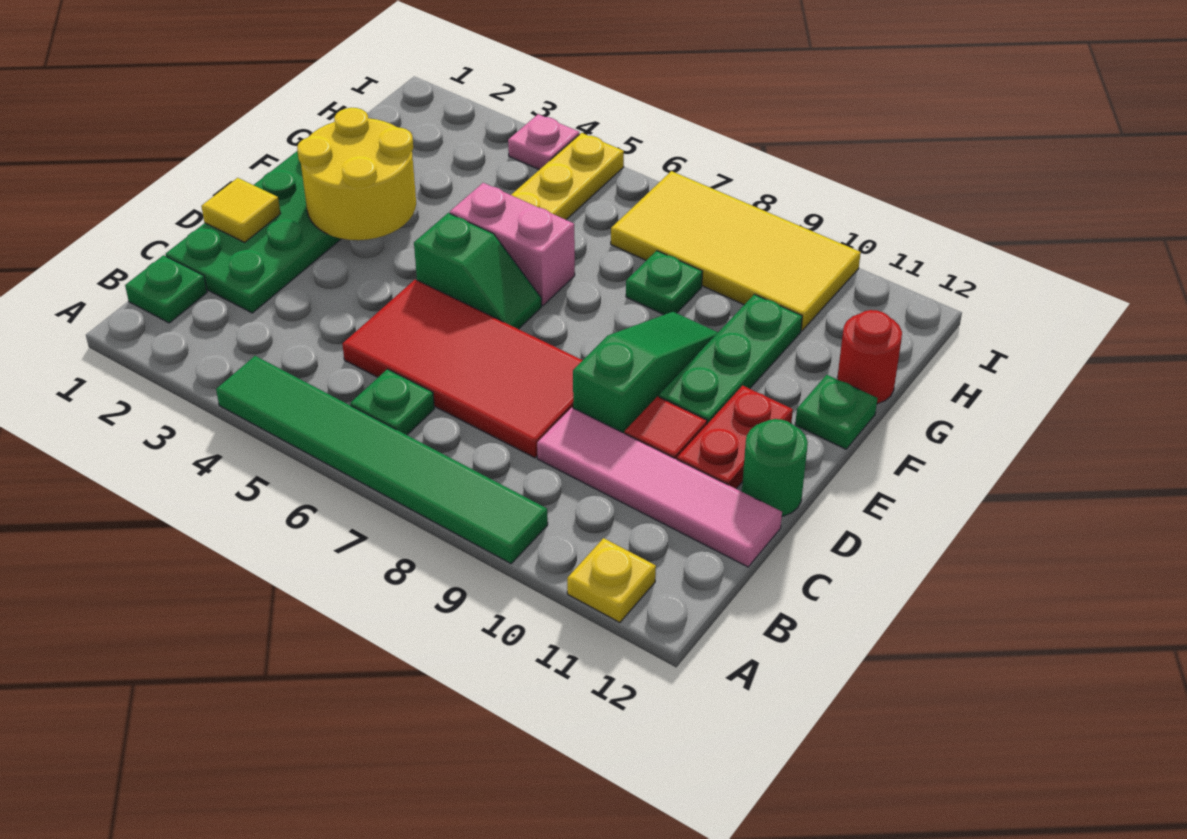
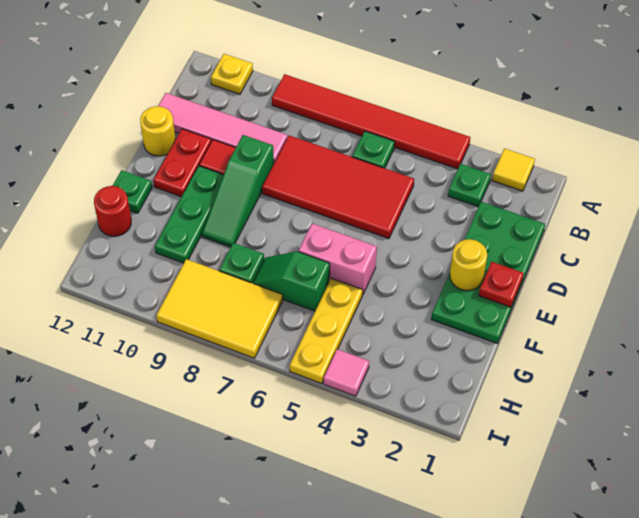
green tile A4:A9 level 1 -> red tile A4:A9 level 1
green plate B1 level 1 -> green plate B3 level 1
yellow tile D1 level 2 -> yellow tile A2 level 1
green round brick D12 level 1 -> yellow round brick D12 level 1
none -> red plate E1 level 2
yellow round brick E2:F3 level 2 -> yellow round brick E2 level 2
green slope E5:E6 level 1 top 5 -> green slope G6:G7 level 1 top 6
yellow tile H7:I10 level 1 -> yellow tile H7:I9 level 1
pink plate I4 level 1 -> pink tile I4 level 1

